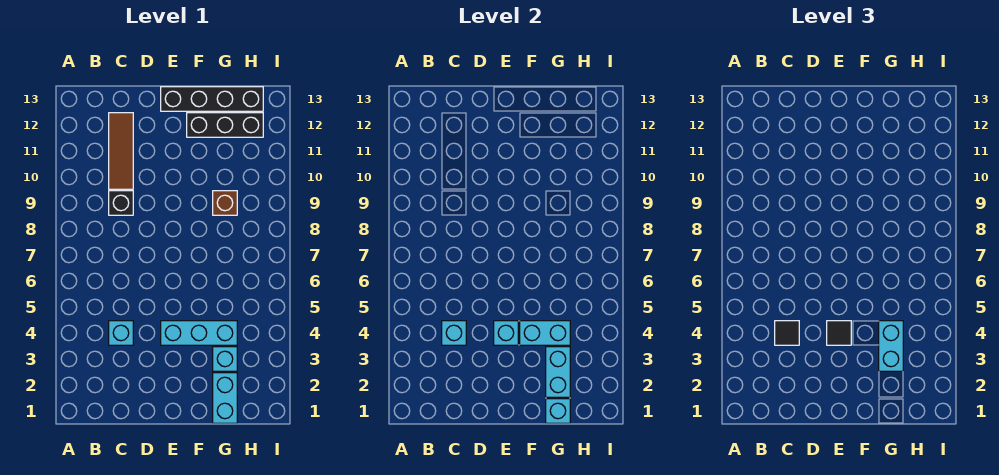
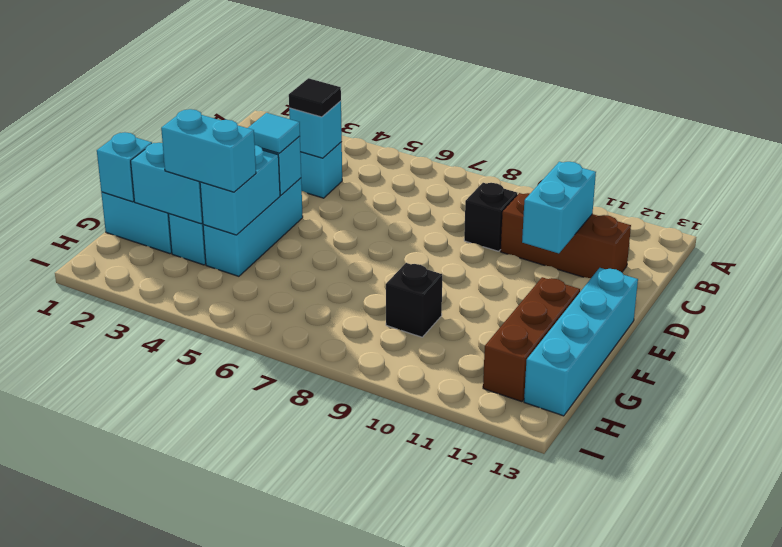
brown tile C10:C12 level 1 -> brown brick C10:C12 level 1
none -> cyan brick C11:D11 level 2
black tile E4 level 3 -> cyan tile E4 level 3
black brick E13:H13 level 1 -> cyan brick E13:H13 level 1
black brick F12:H12 level 1 -> brown brick F12:H12 level 1
brown brick G9 level 1 -> black brick G9 level 1

